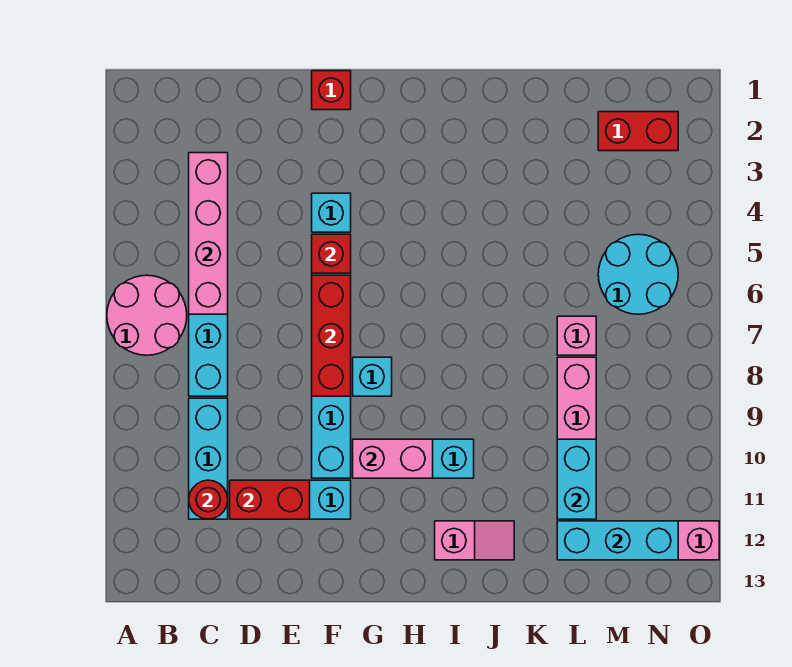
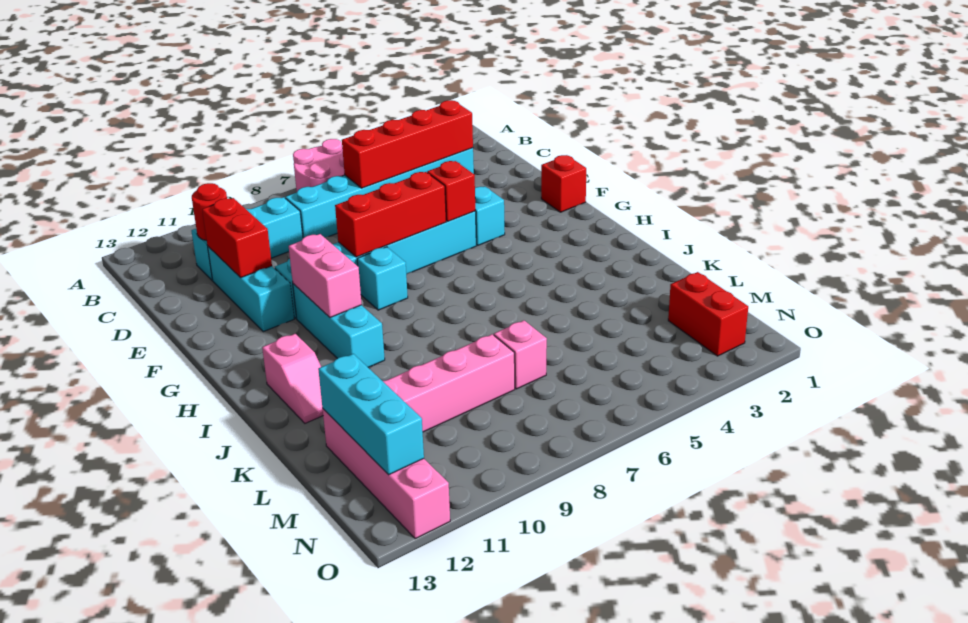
pink brick C3:C6 level 2 -> red brick C3:C6 level 2
cyan brick L10:L11 level 2 -> none
cyan round brick M5:N6 level 1 -> none

